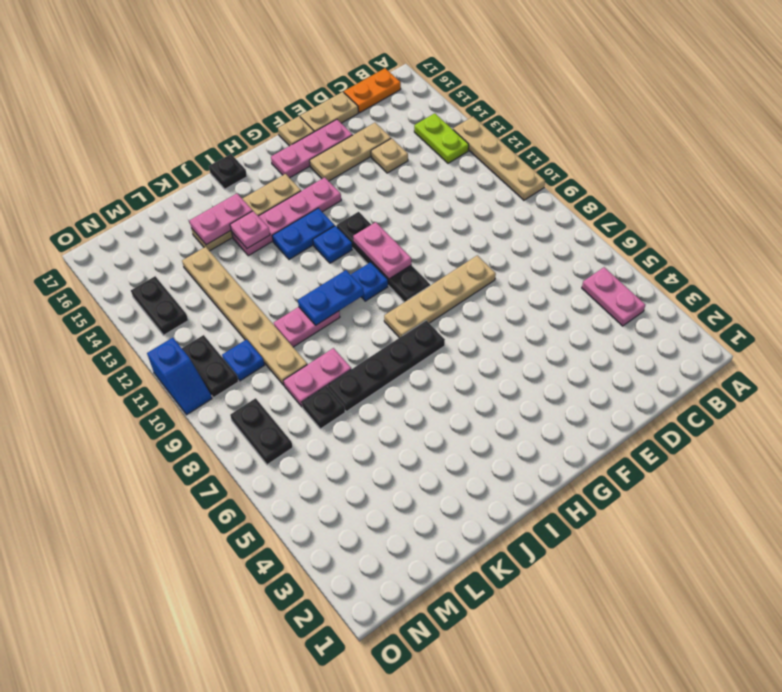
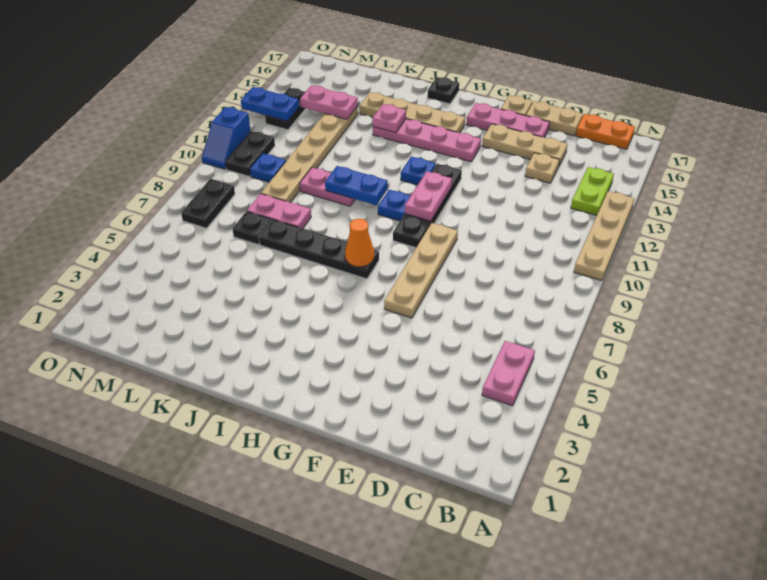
tan plate E8:H8 level 1 -> tan plate F6:F9 level 1
none -> orange cone H7 level 2
blue plate H13:I13 level 1 -> blue plate N13:O13 level 2
pink plate J15:K15 level 2 -> pink plate L14:M14 level 2

